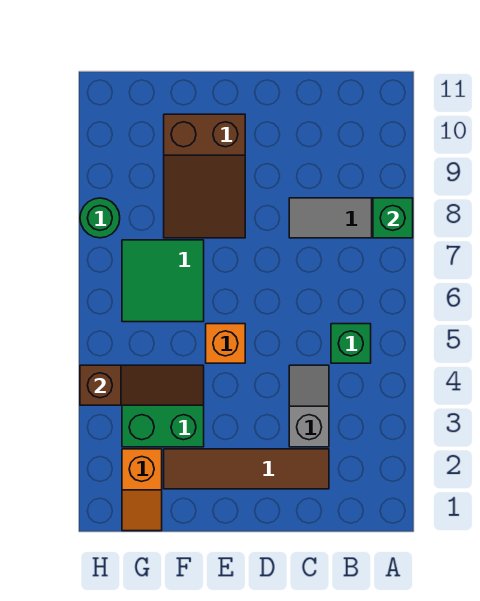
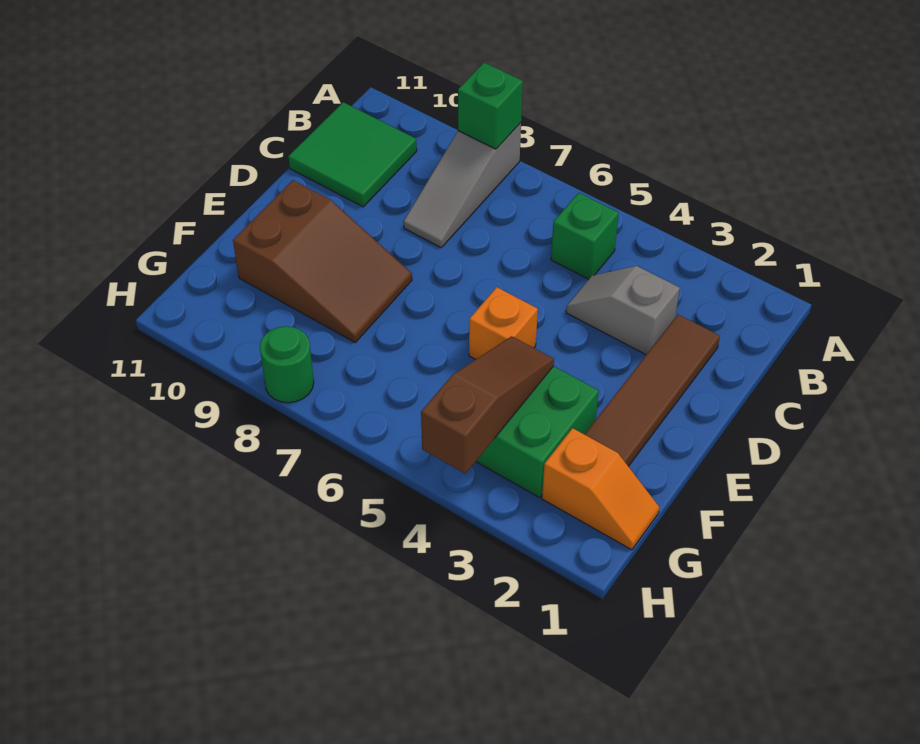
green tile F6:G7 level 1 -> green tile B10:C11 level 1

